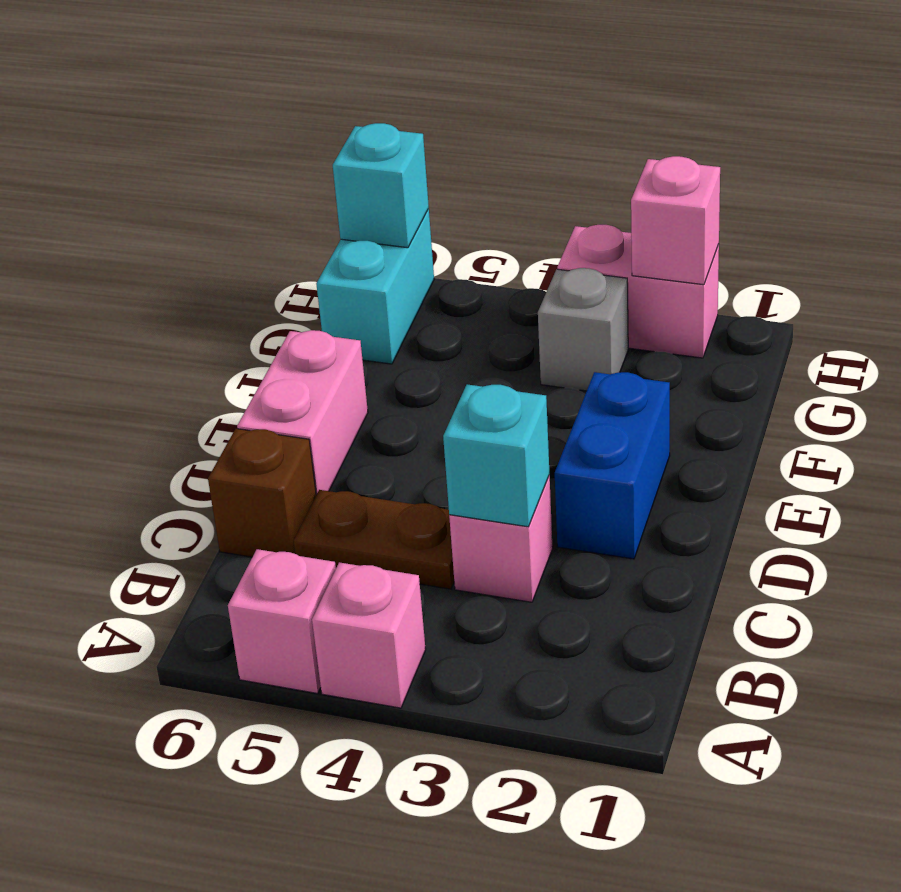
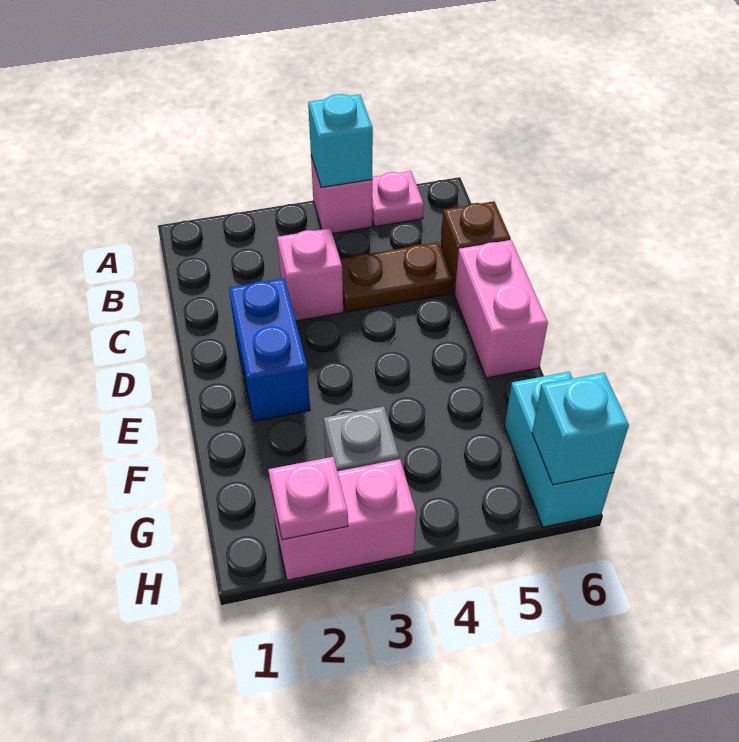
pink brick A5 level 1 -> pink plate A5 level 1
cyan brick C3 level 2 -> cyan brick A4 level 2
pink brick H2 level 2 -> pink plate H2 level 2

